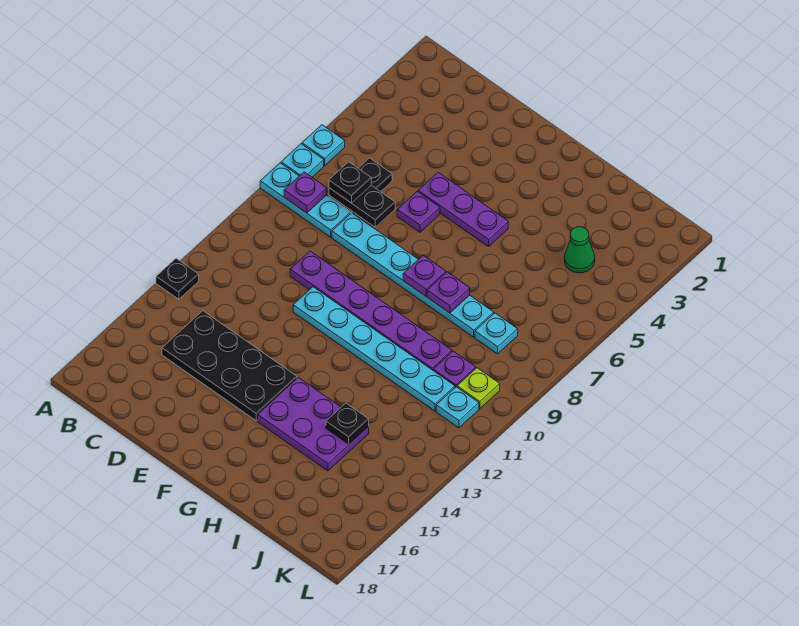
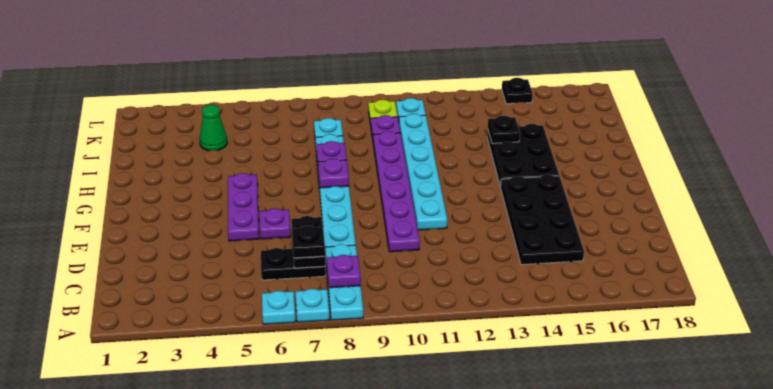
black plate A13 level 1 -> black plate L15 level 1
purple plate G14:I15 level 1 -> black plate G14:I15 level 1

